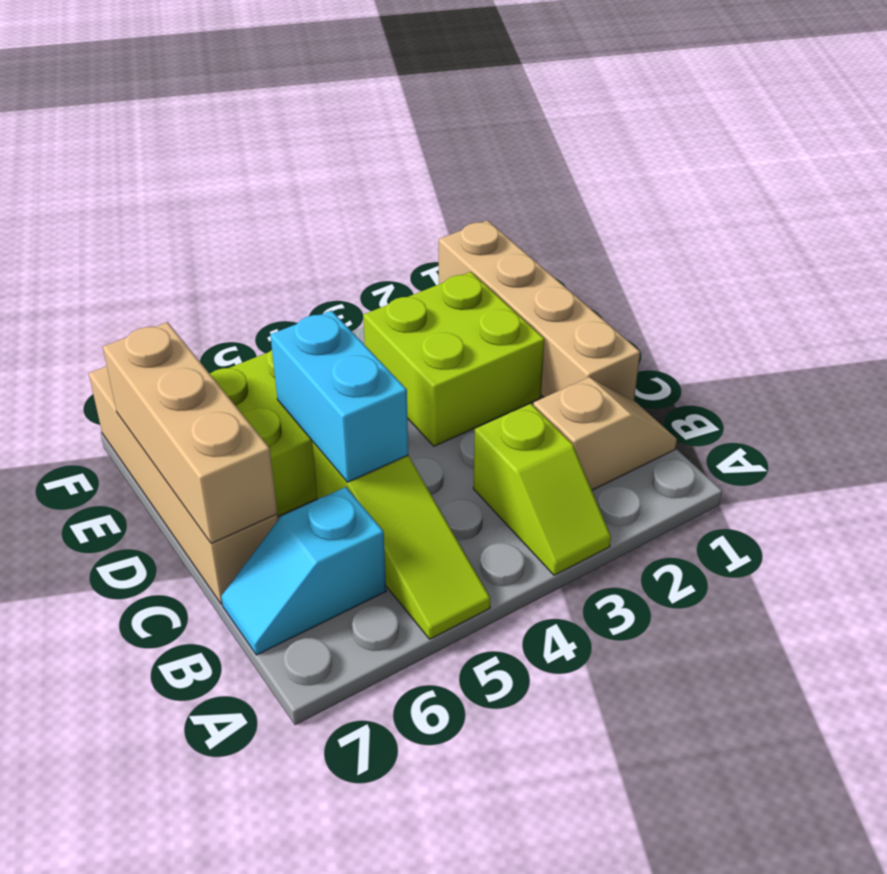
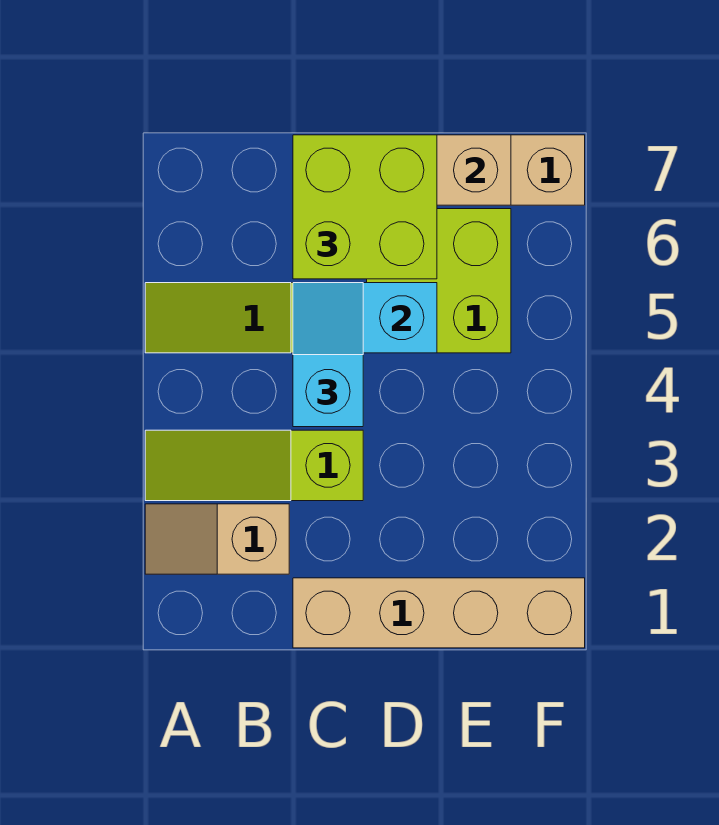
lime slope A3:B3 level 1 top B -> lime slope A3:C3 level 1 top C
tan slope B1:B2 level 1 top 2 -> tan slope A2:B2 level 1 top B
cyan slope B6:B7 level 1 top 6 -> cyan slope C4:C5 level 3 top 4
lime brick D2:E3 level 1 -> lime brick C6:D7 level 3

